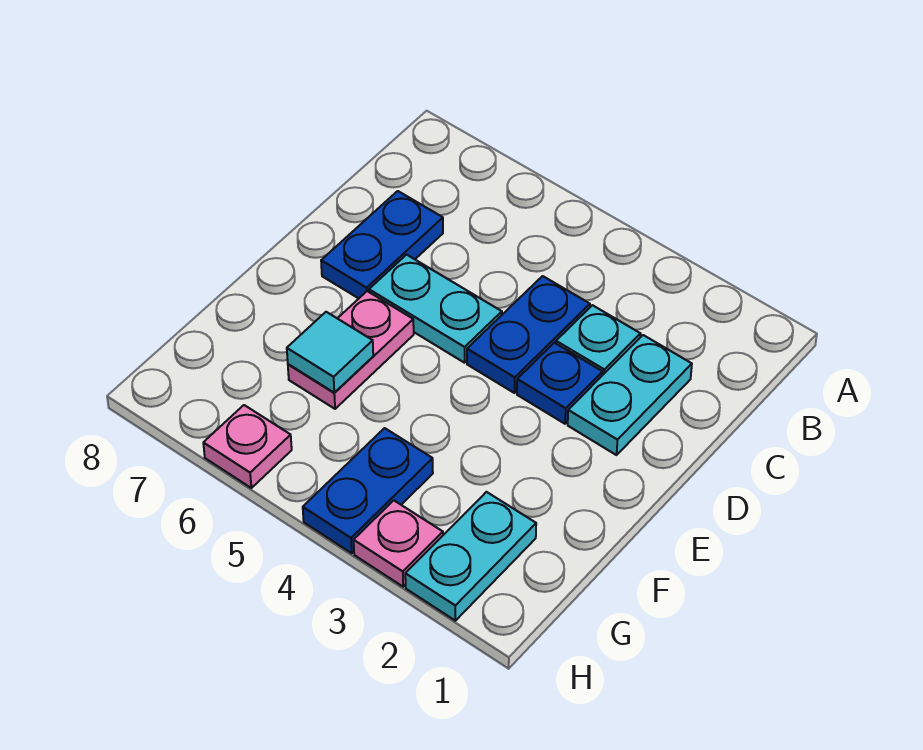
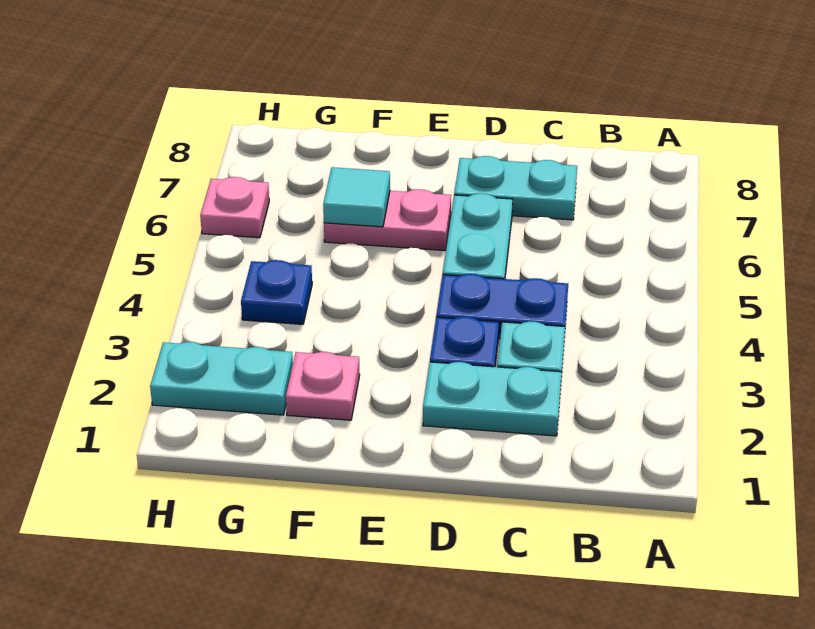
blue plate C7:D7 level 1 -> cyan plate C7:D7 level 1
blue plate G4:H4 level 1 -> blue plate G4 level 1
pink plate H3 level 1 -> pink plate F2 level 1

